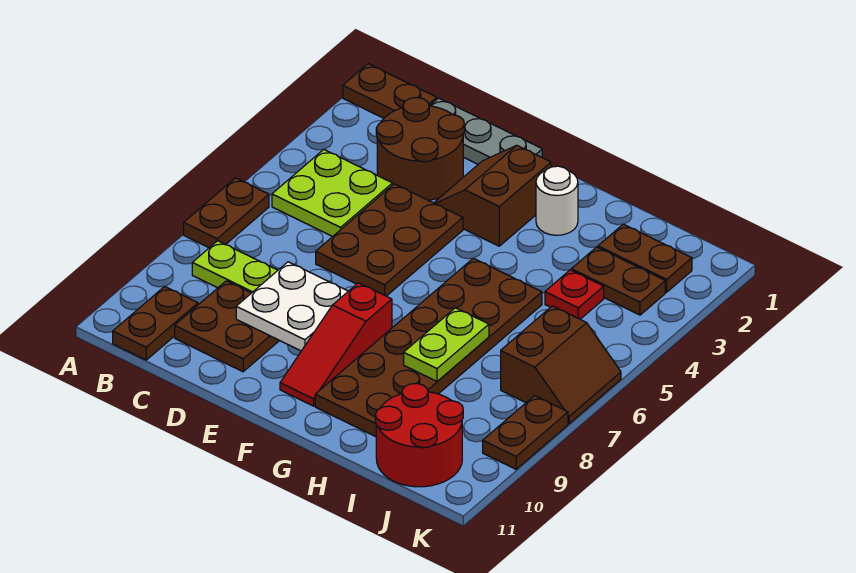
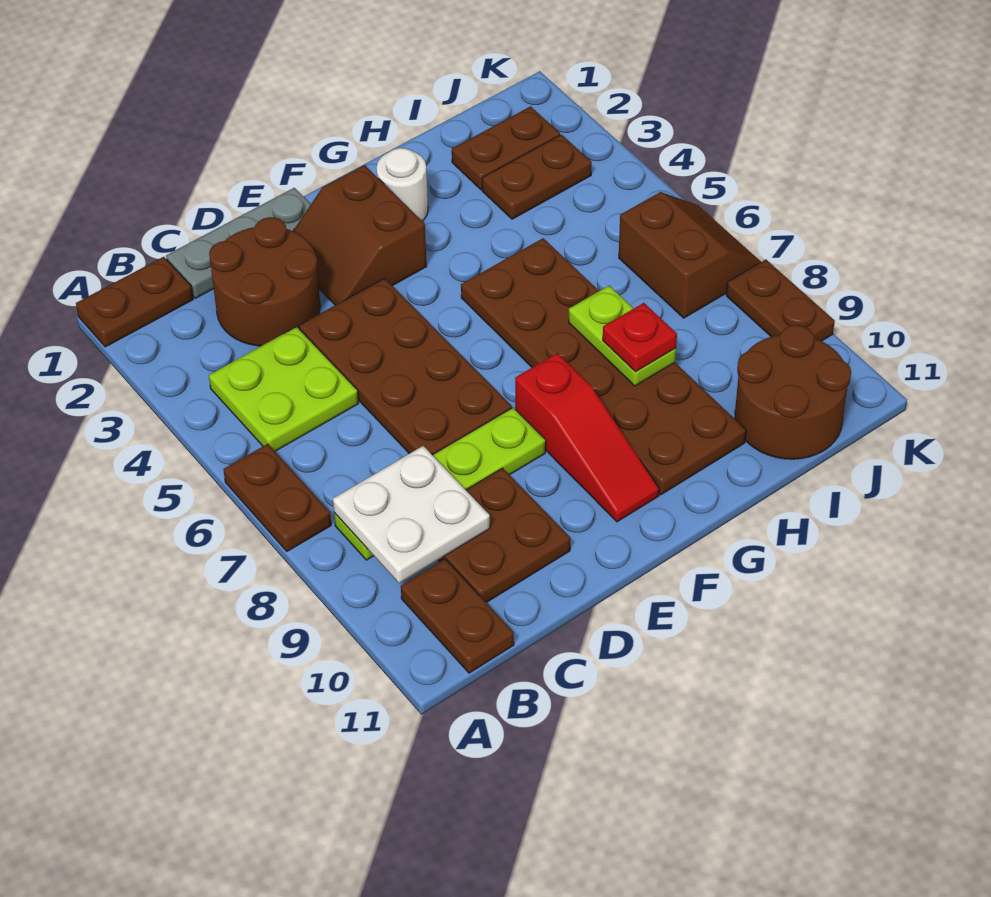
brown plate D4:E6 level 1 -> brown plate D4:E7 level 1
white plate D8:E9 level 2 -> white plate B8:C9 level 2
red plate I4 level 1 -> red plate H8 level 3
red round brick I10:J11 level 1 -> brown round brick I10:J11 level 1

